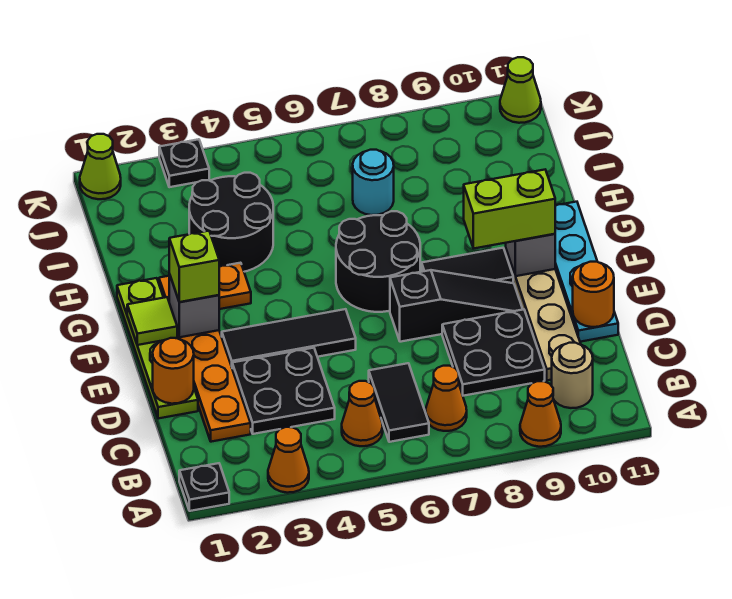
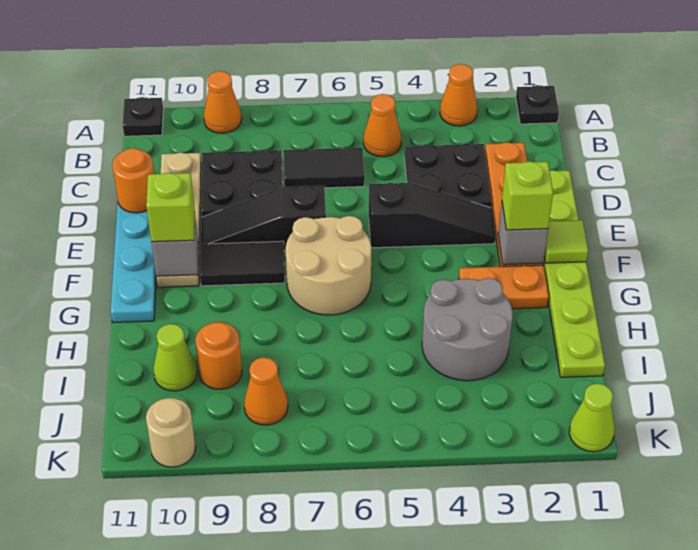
black tile B6:C6 level 1 -> black tile C6:C7 level 1
orange cone B7 level 1 -> orange cone J8 level 1
tan round brick B10 level 1 -> tan round brick K10 level 1
lime plate D1:G1 level 1 -> lime plate D1:I1 level 1
orange round brick D1 level 2 -> orange round brick I9 level 1
black tile E3:E5 level 1 -> black slope E3:E5 level 1 top 5
black round brick F6:G7 level 1 -> tan round brick F6:G7 level 1
lime brick F9:F10 level 3 -> lime brick F10 level 3
black round brick H3:I4 level 1 -> grey round brick H3:I4 level 1
cyan round brick I7 level 1 -> none
black plate K3 level 1 -> black plate A11 level 1
lime cone K11 level 1 -> lime cone I10 level 1

